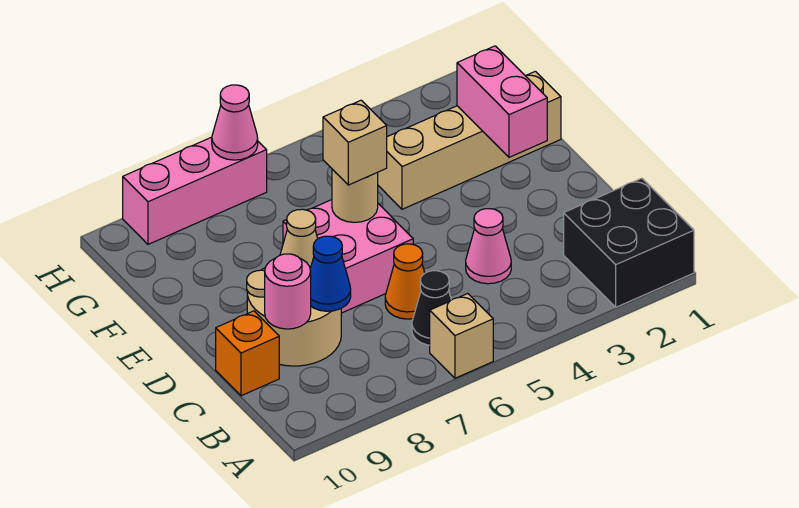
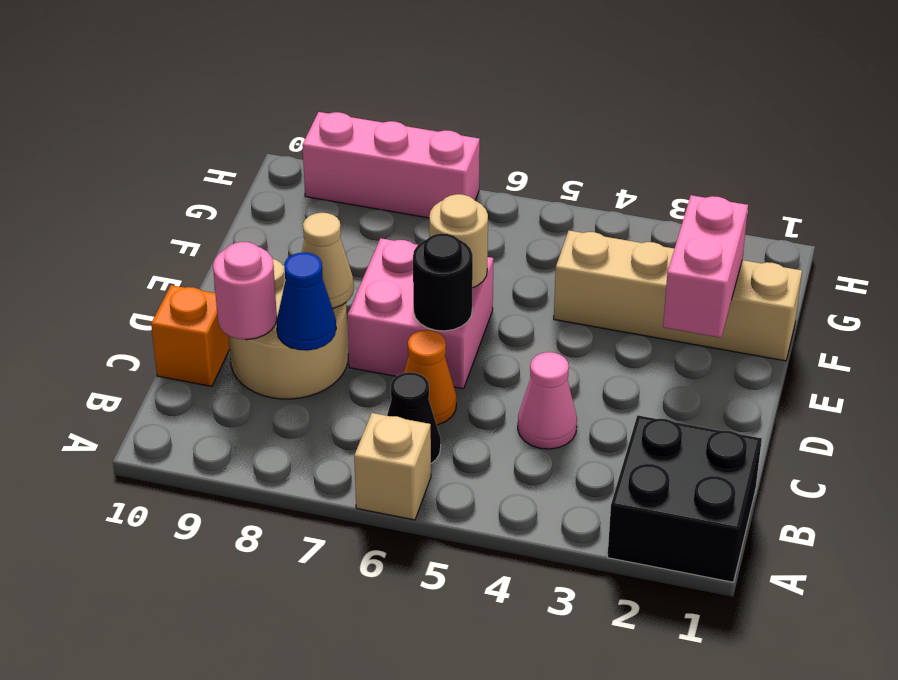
none -> black round brick D6 level 2
tan brick E6 level 3 -> none
pink cone H7 level 2 -> none

